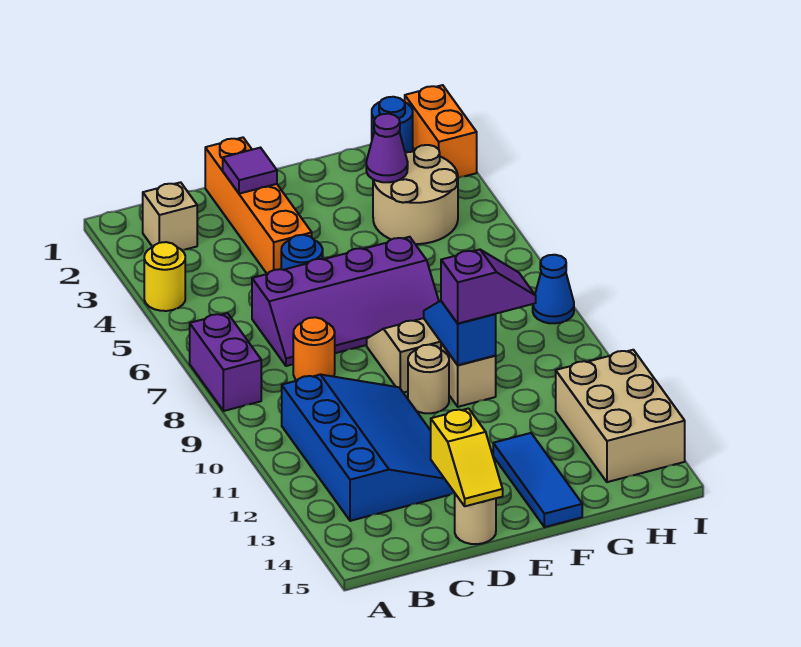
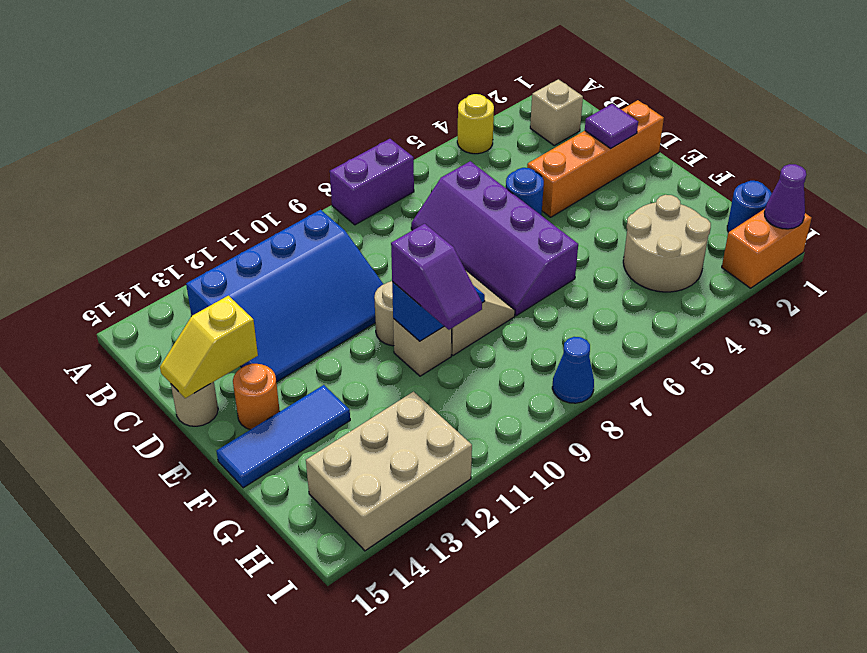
orange round brick C8 level 1 -> orange round brick E14 level 1
purple cone G3 level 2 -> purple cone I1 level 2

